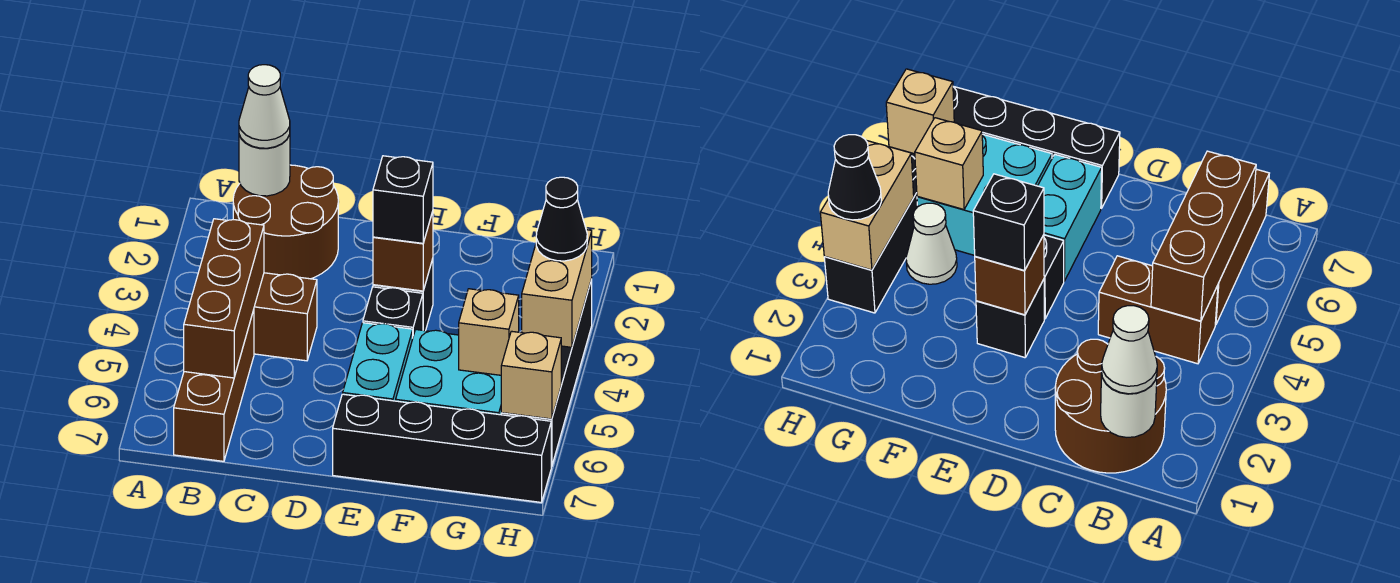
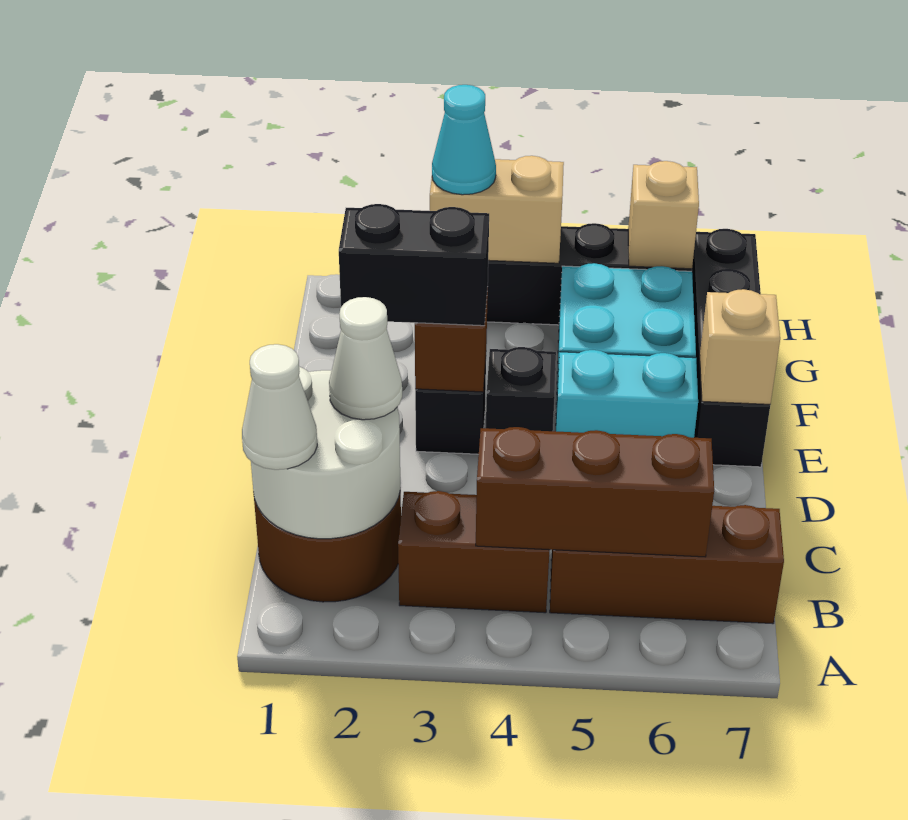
white round brick B1 level 2 -> white round brick B1:C2 level 2
brown brick B4:C4 level 1 -> brown brick B3:B4 level 1
black brick E3 level 3 -> black brick E2:E3 level 3
white cone G4 level 1 -> white cone C2 level 3
tan brick G5 level 2 -> tan brick E7 level 2
black cone H3 level 3 -> cyan cone H3 level 3

